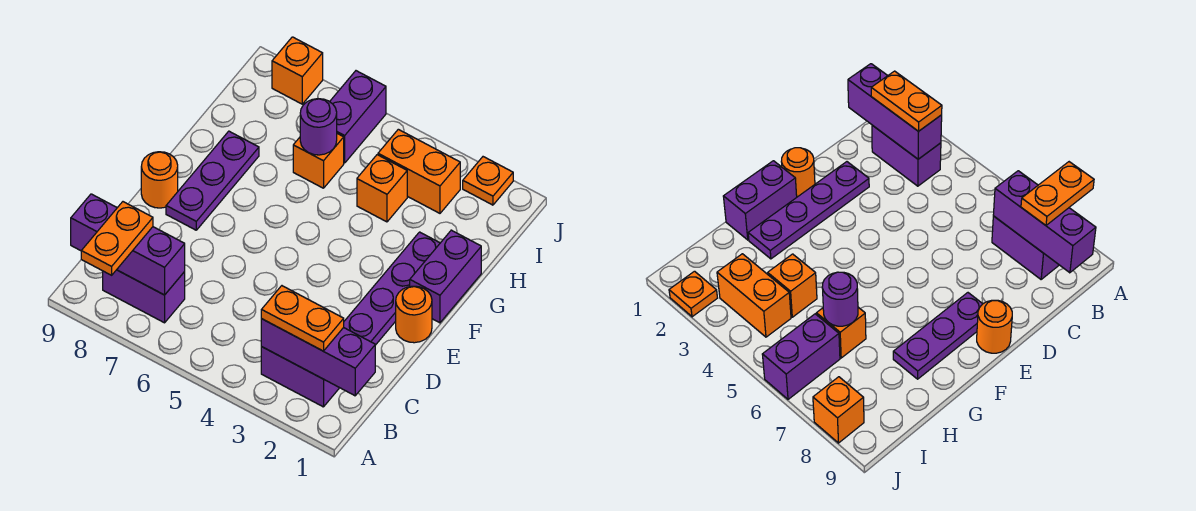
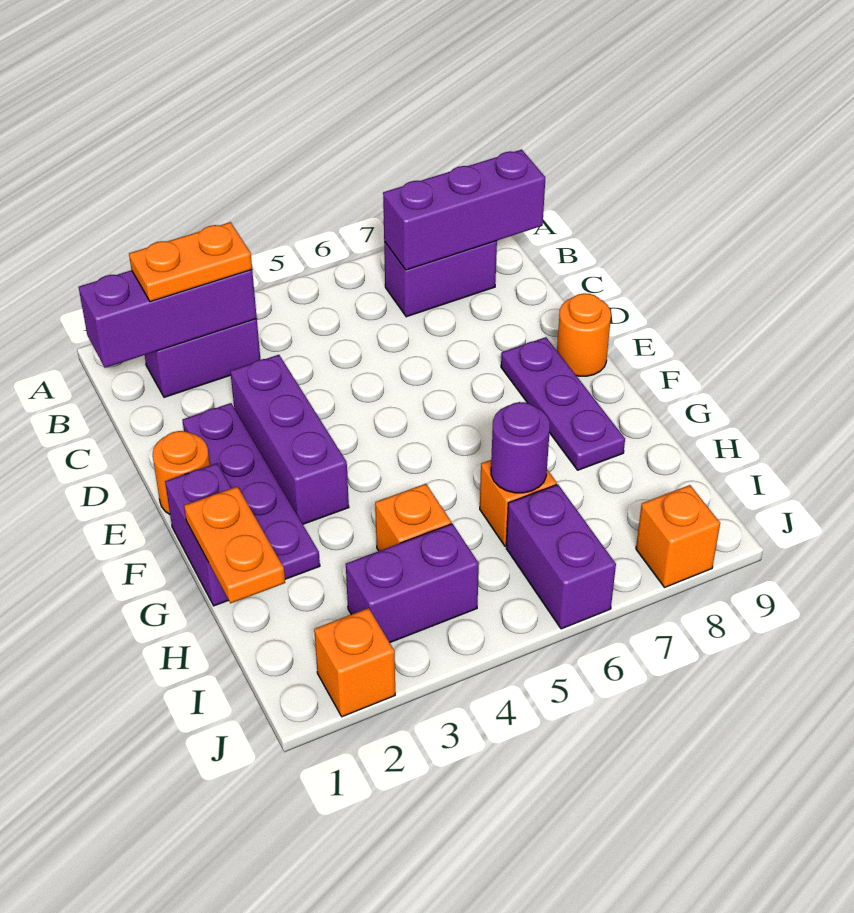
orange plate A8:B8 level 3 -> orange plate G1:H1 level 2
none -> purple brick D3:F3 level 1
orange brick I3:I4 level 1 -> purple brick I3:I4 level 1
orange plate J2 level 1 -> orange brick J2 level 1

